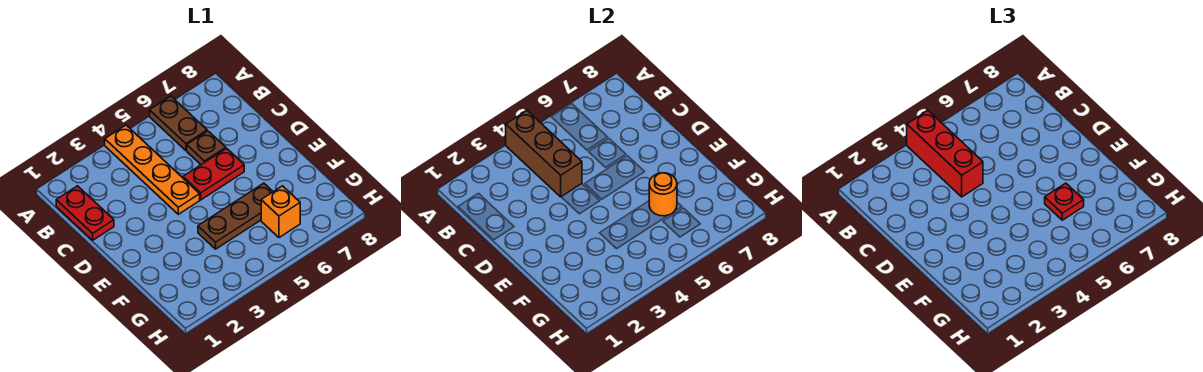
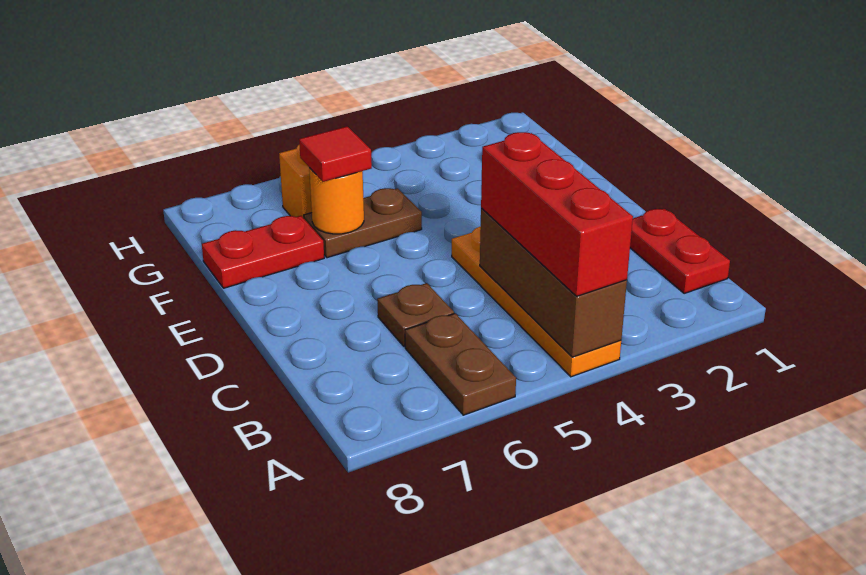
red plate D5:D6 level 1 -> red plate F7:F8 level 1
brown plate F4:F6 level 1 -> brown plate F5:F6 level 1
red plate F6 level 3 -> red tile F6 level 3

